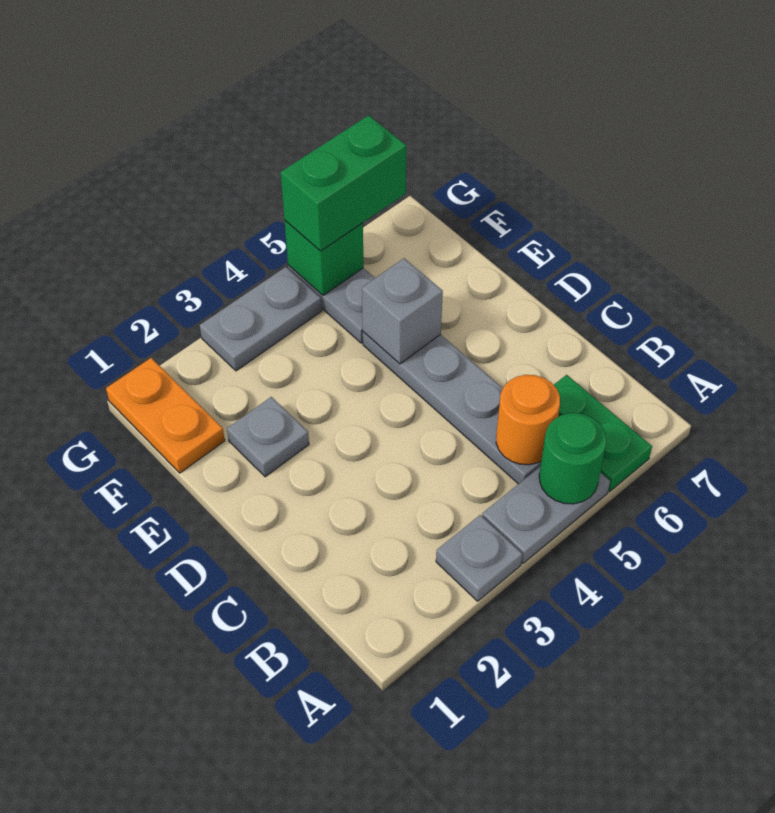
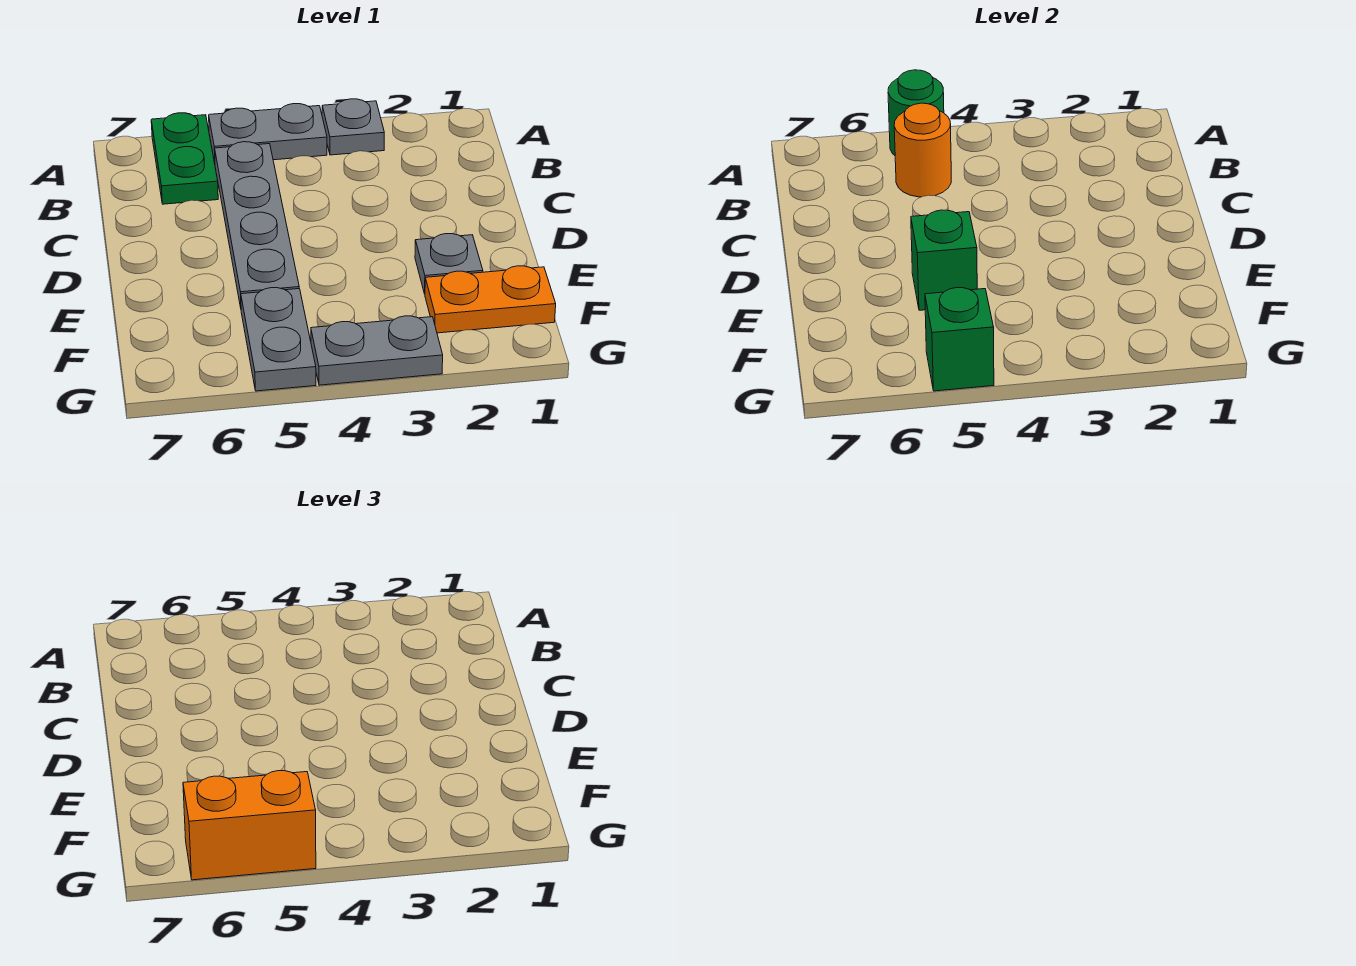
grey brick E5 level 2 -> green brick E5 level 2
orange plate F1:G1 level 1 -> orange plate F1:F2 level 1
green brick G5:G6 level 3 -> orange brick G5:G6 level 3

